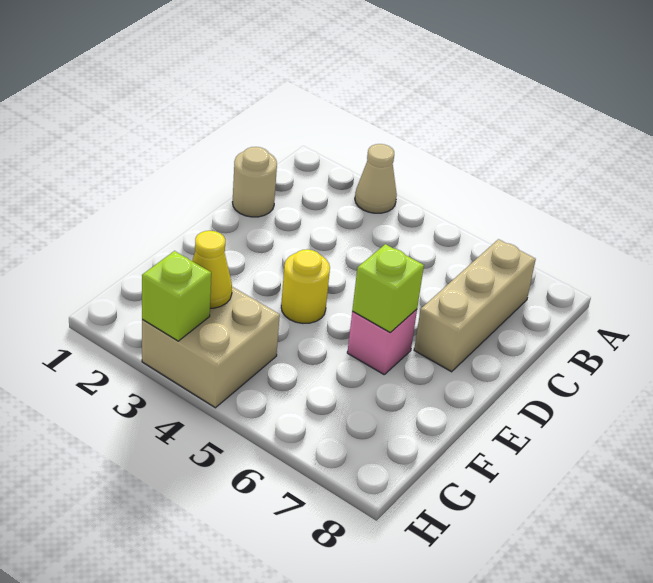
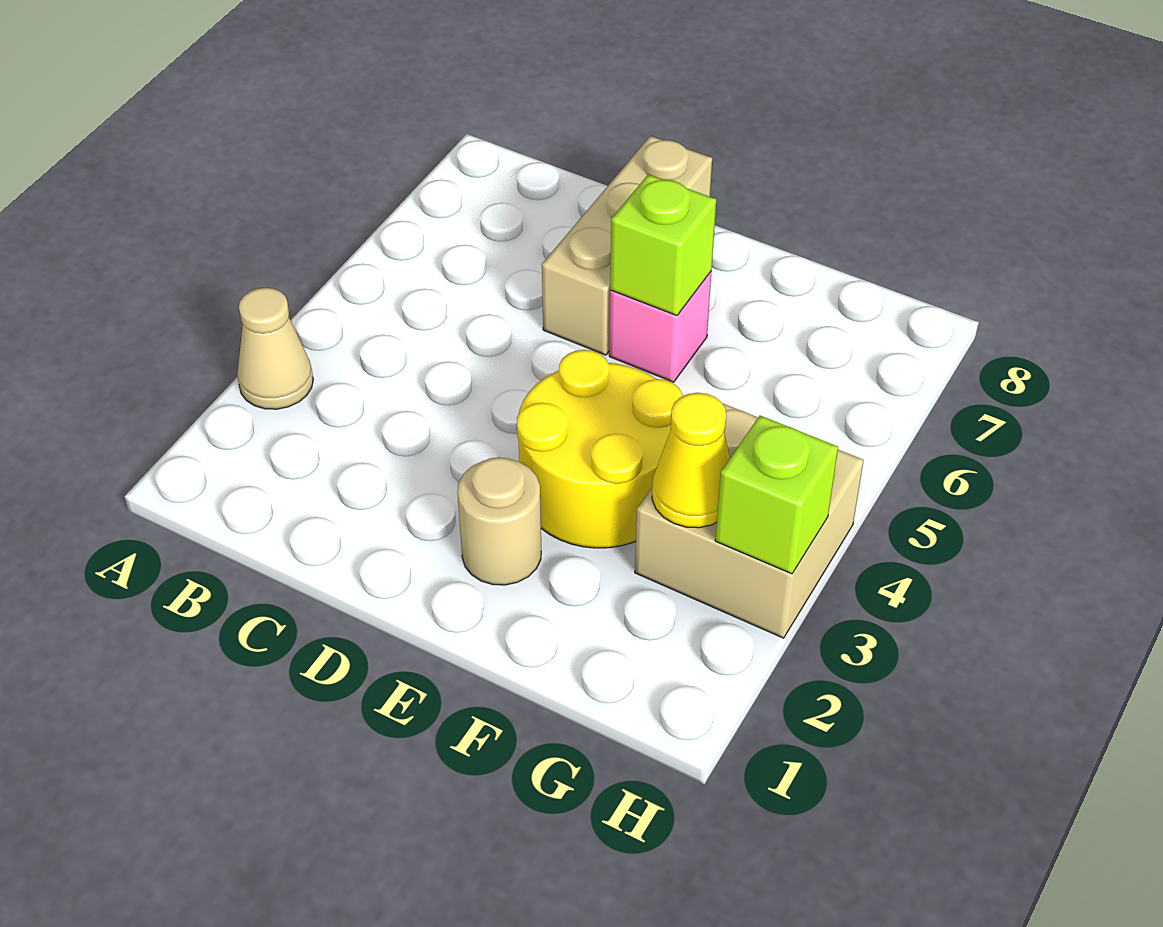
tan brick B7:D7 level 1 -> tan brick D6:D8 level 1
tan round brick C1 level 1 -> tan round brick E2 level 1
yellow round brick E4 level 1 -> yellow round brick E3:F4 level 1

